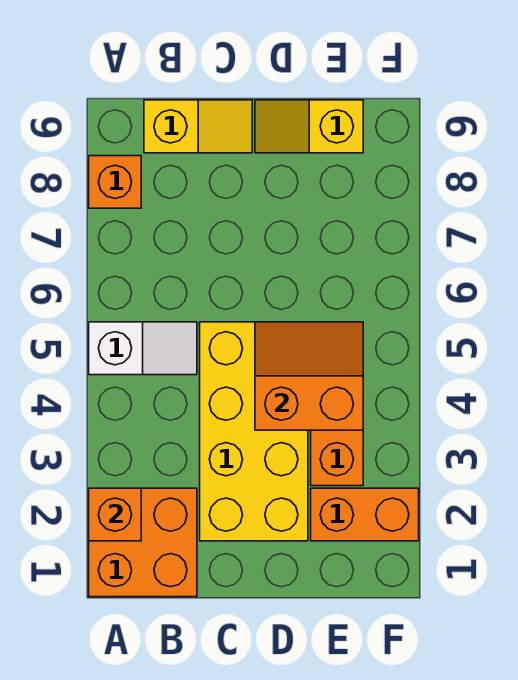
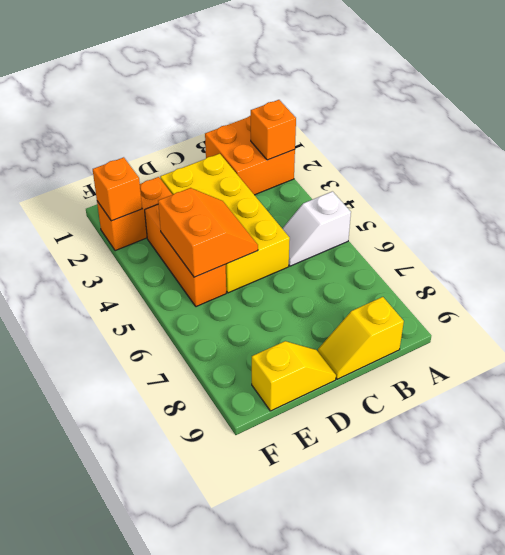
orange brick A8 level 1 -> orange brick F2 level 2
orange slope D4:E5 level 2 top 4 -> orange slope D4:E5 level 2 top E

